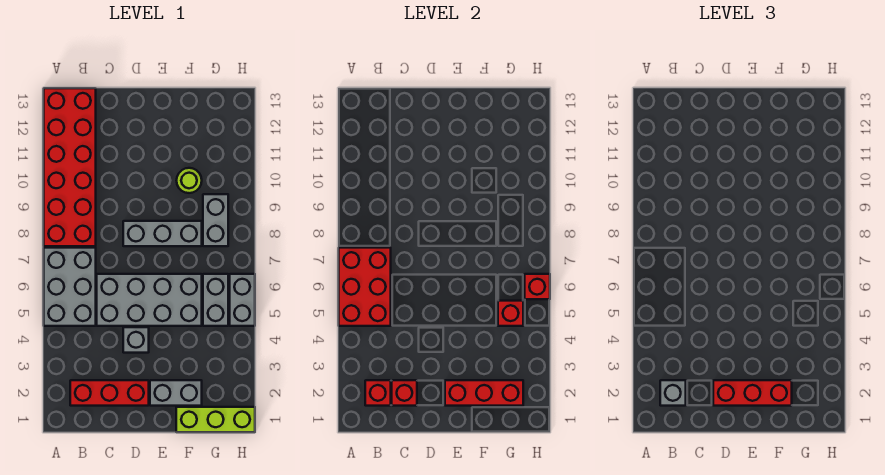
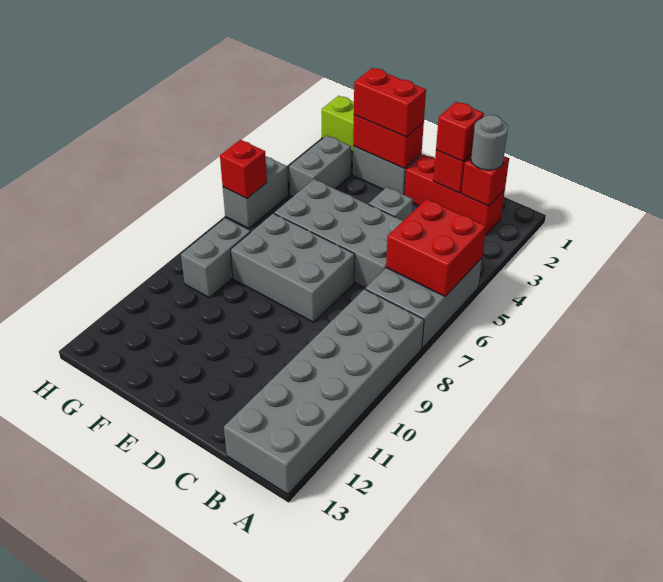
red brick A5:B7 level 2 -> red brick A5:B6 level 2
red brick A8:B13 level 1 -> grey brick A8:B13 level 1
grey brick B2 level 3 -> grey round brick B2 level 3
red brick D2:F2 level 3 -> red brick E2:F2 level 3
grey brick D8:F8 level 1 -> grey brick D7:F8 level 1
red brick E2:G2 level 2 -> red brick E2:F2 level 2
lime round brick F10 level 1 -> none
grey brick G5:G6 level 1 -> grey brick G3:G4 level 1
red brick G5 level 2 -> red brick C2 level 3

